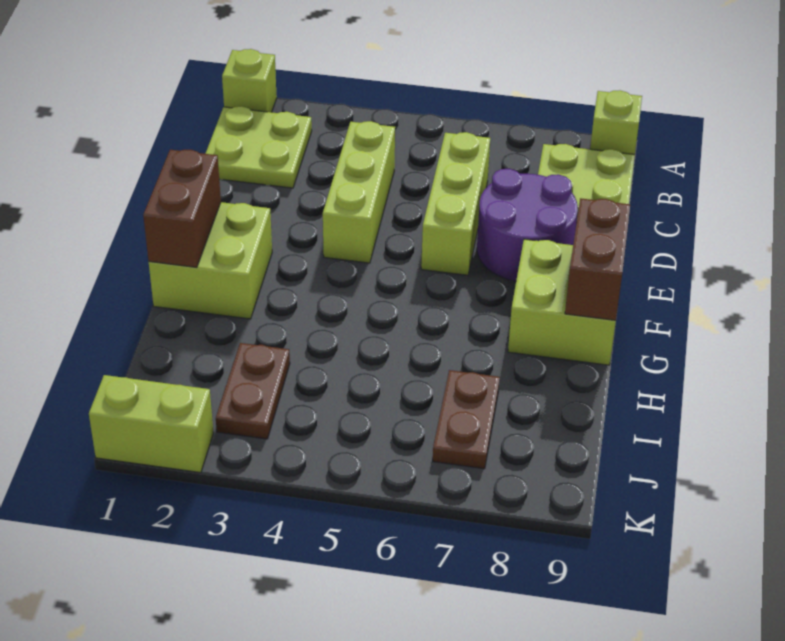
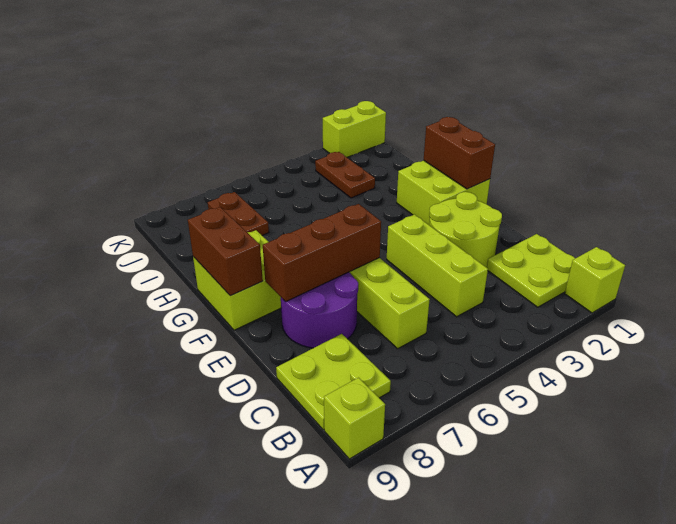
none -> lime round brick D2:E3 level 1
none -> brown brick E6:E8 level 2

